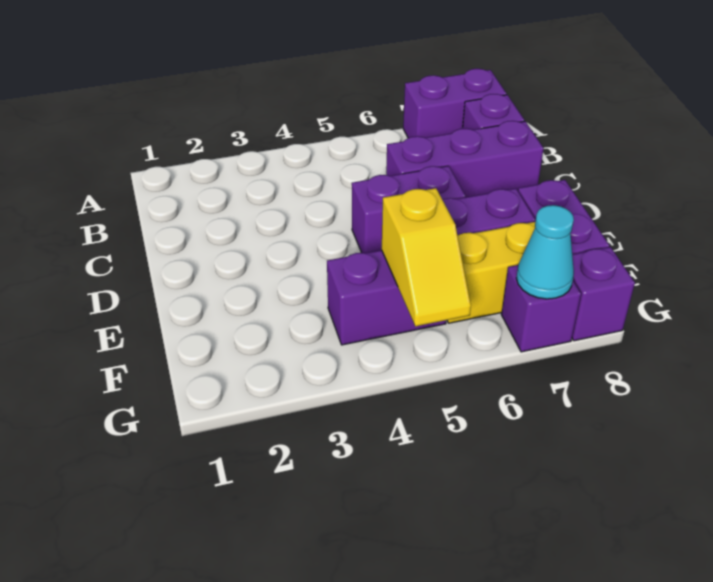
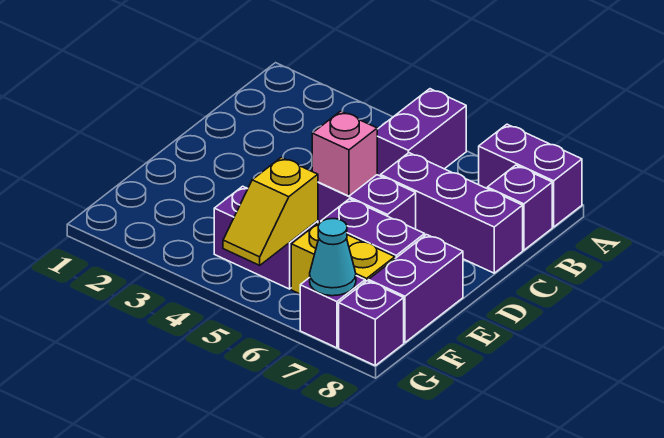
none -> purple brick A5:B5 level 1
none -> pink brick D5 level 2

